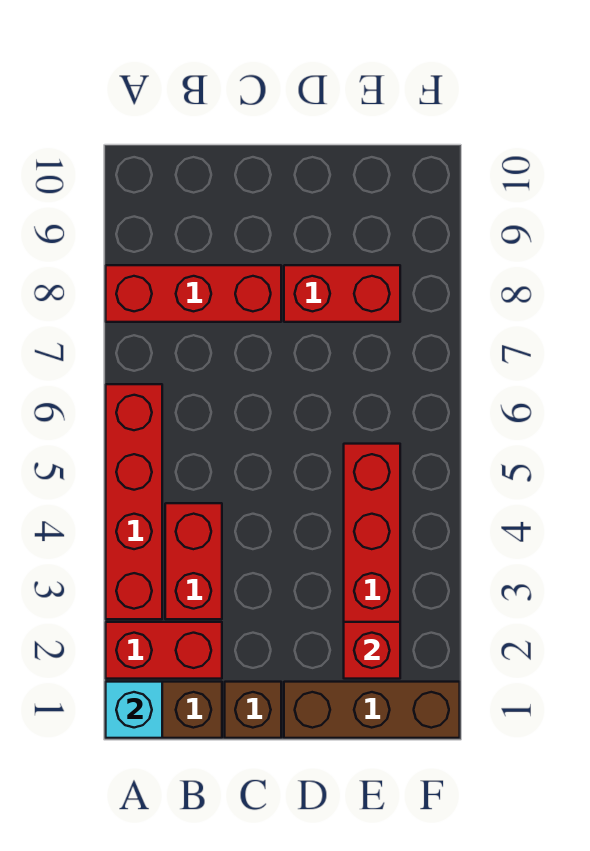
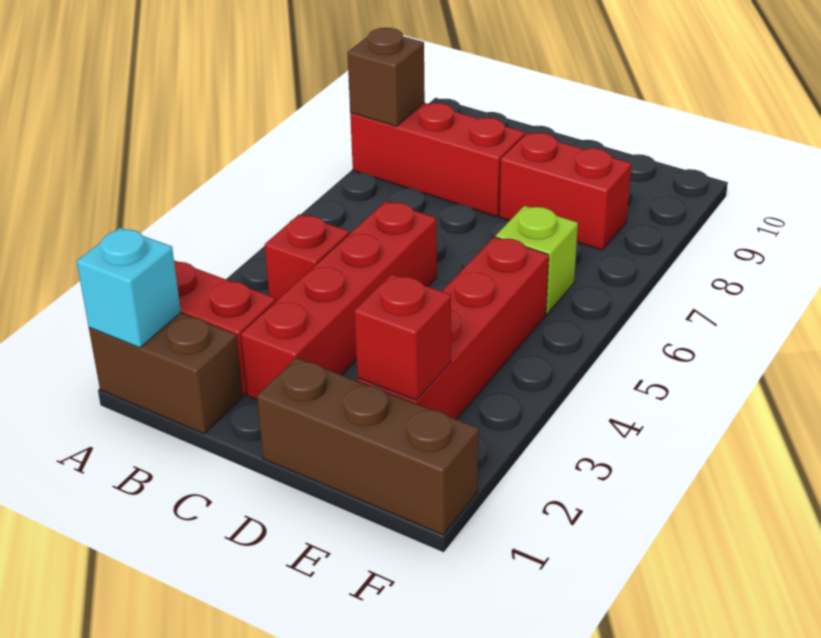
red brick A3:A6 level 1 -> red brick C2:C5 level 1
red brick B3:B4 level 1 -> red brick B4 level 1
brown brick C1 level 1 -> brown brick A8 level 2
none -> lime brick E6 level 1

